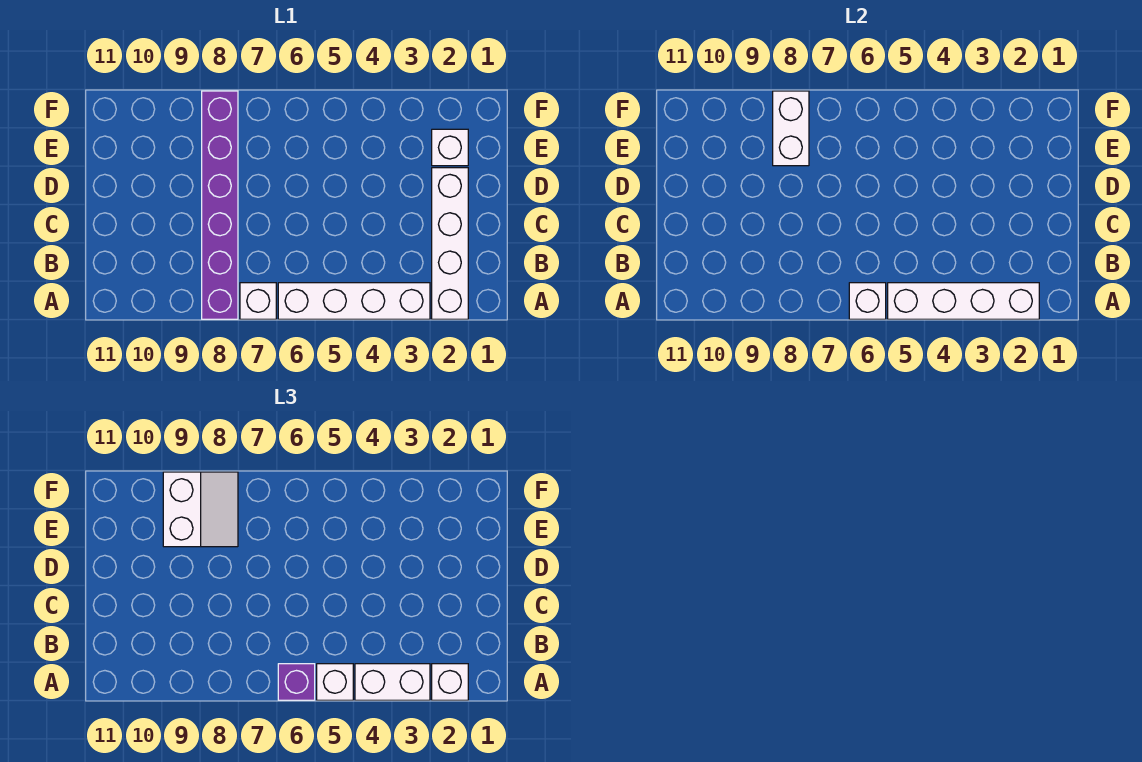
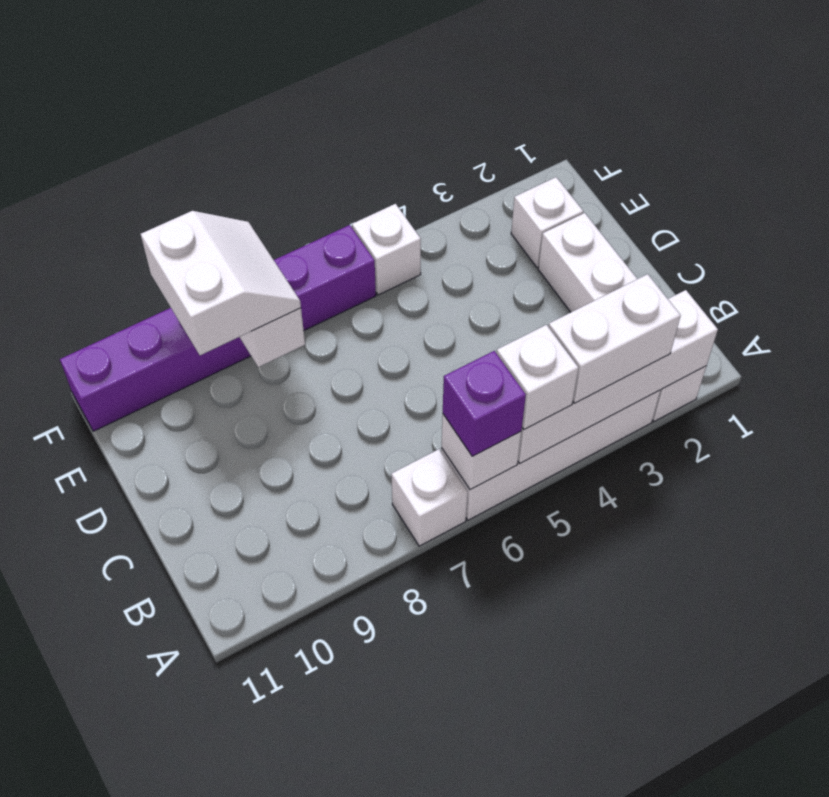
white brick A2 level 3 -> white brick F5 level 1
purple brick A8:F8 level 1 -> purple brick F6:F11 level 1

